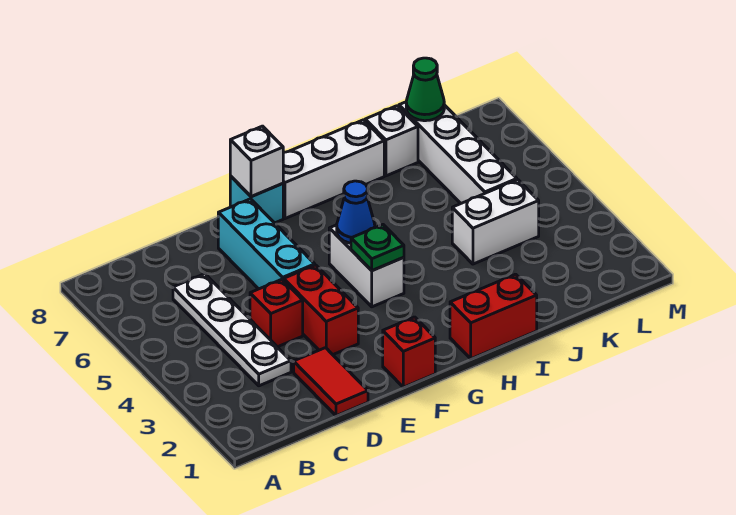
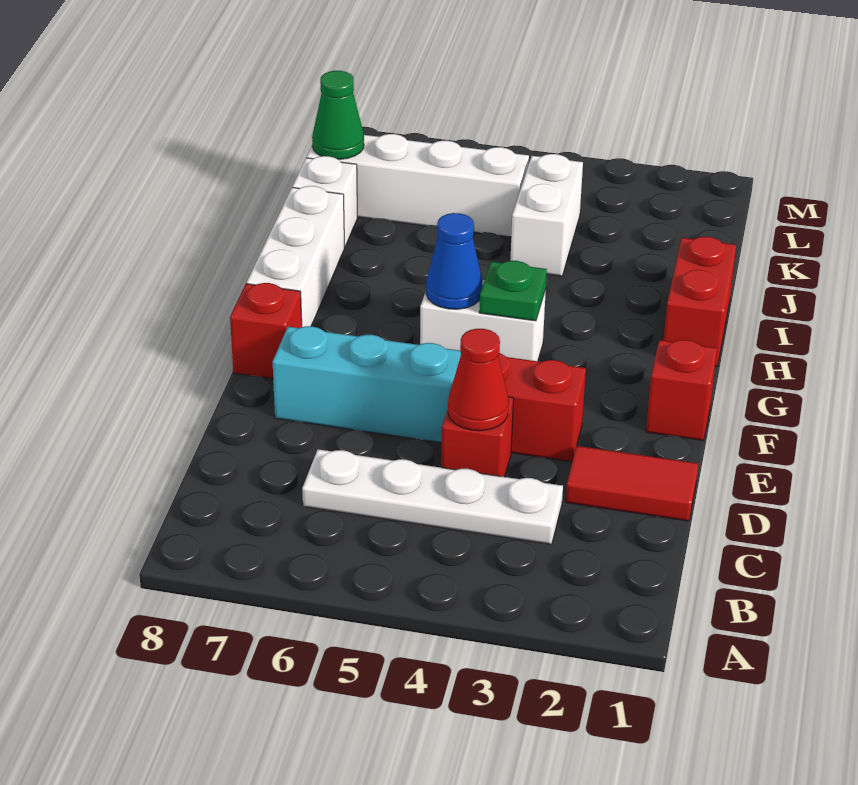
none -> red cone D4 level 2
cyan brick F8 level 1 -> red brick F8 level 1
white brick F8 level 2 -> none

